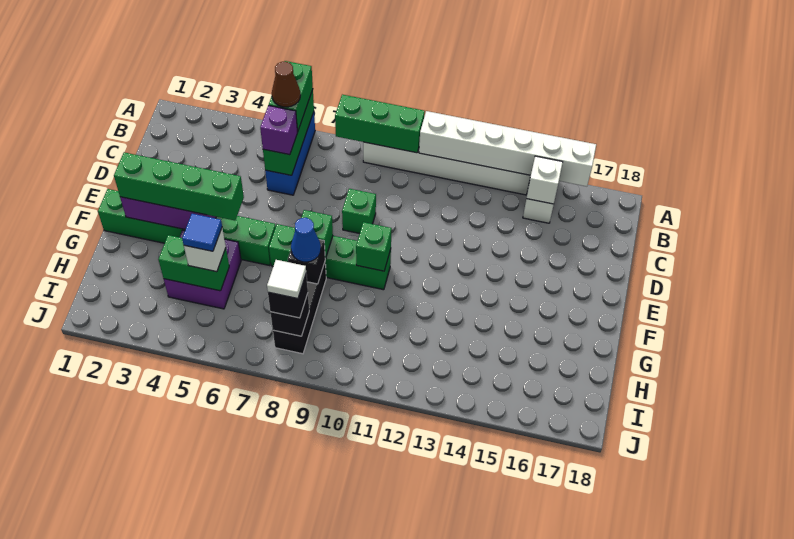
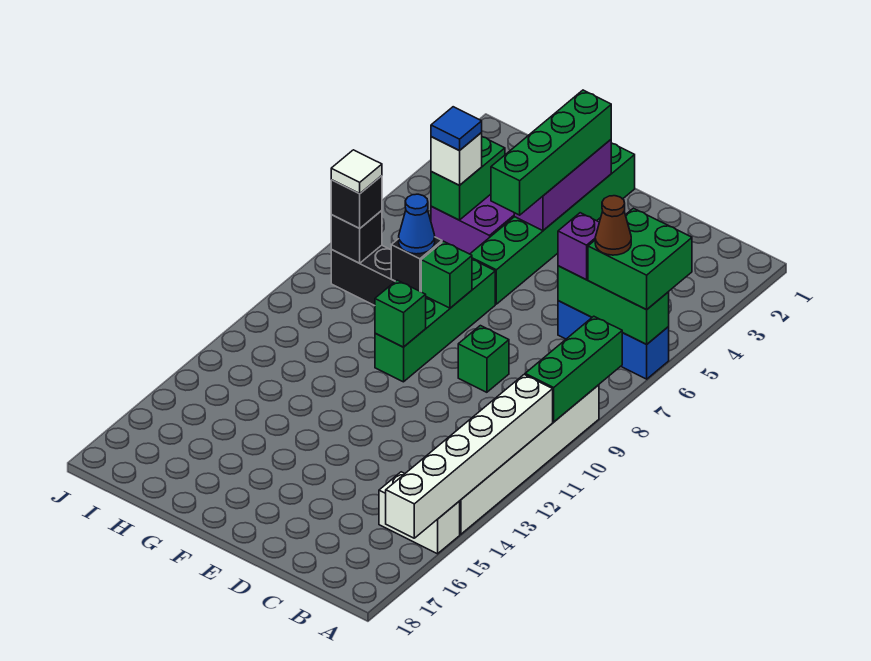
green brick A6:B6 level 3 -> green brick A5:B6 level 3
white brick B15 level 2 -> none

